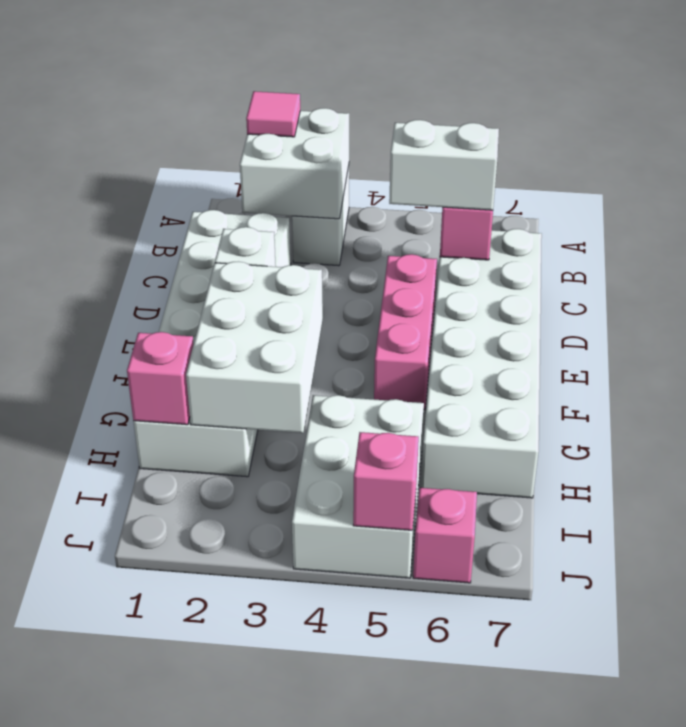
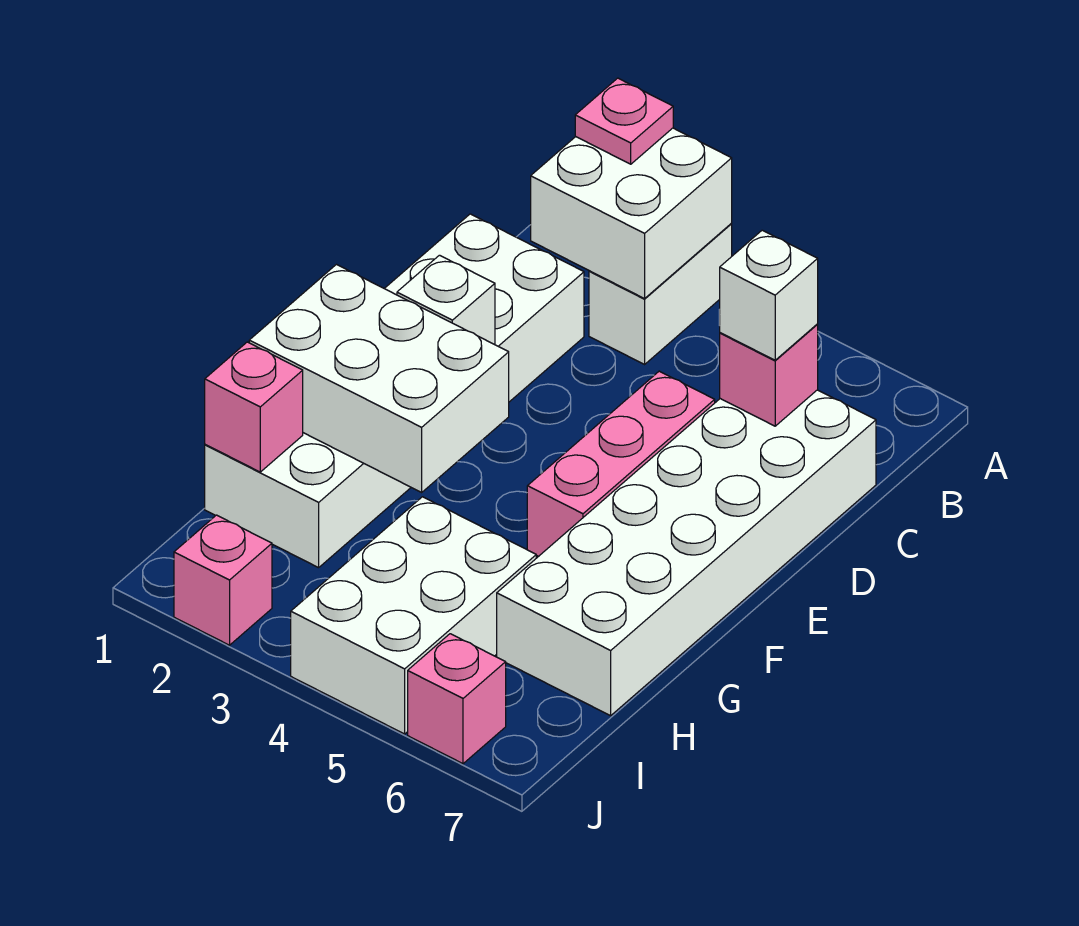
pink tile A2 level 3 -> pink plate A2 level 3
white brick C5:C6 level 3 -> white brick C6 level 3
white brick F2:H3 level 2 -> white brick F1:G3 level 2
pink brick J5 level 2 -> pink brick J2 level 1

